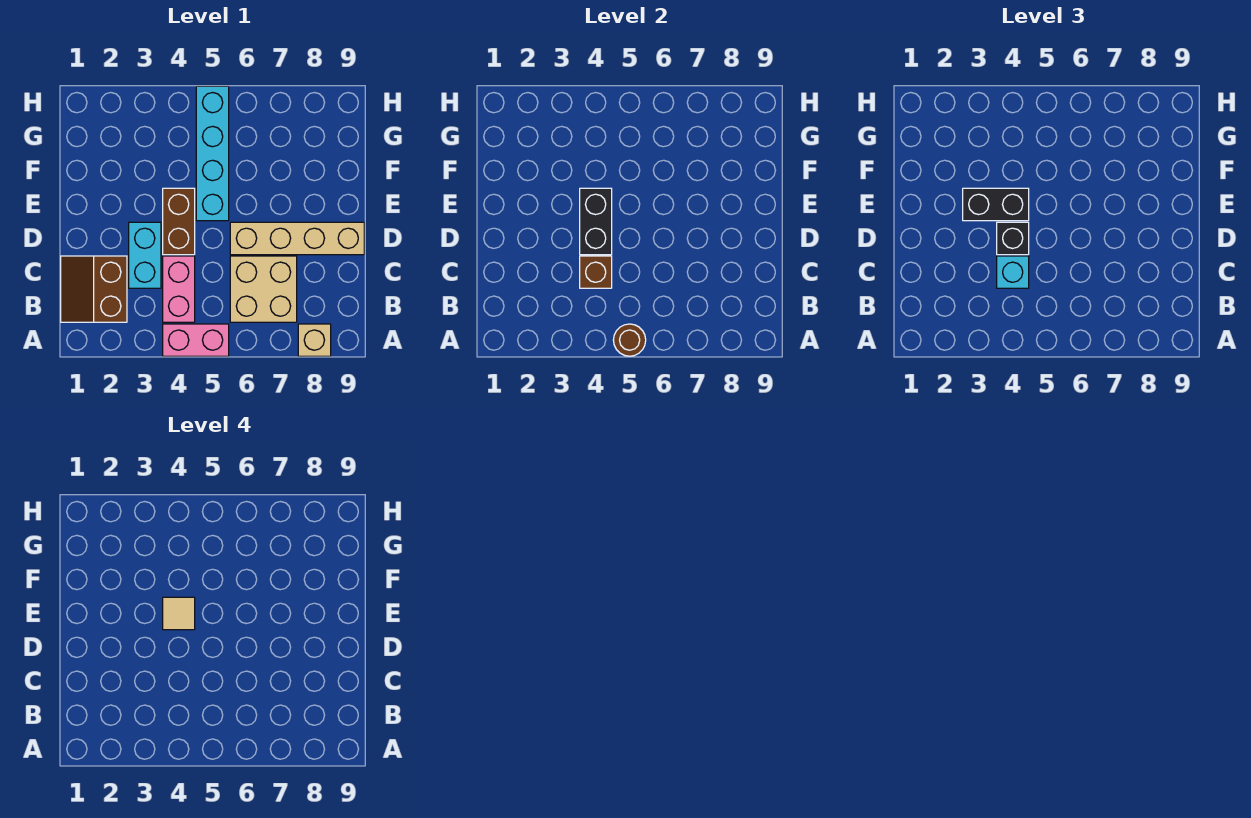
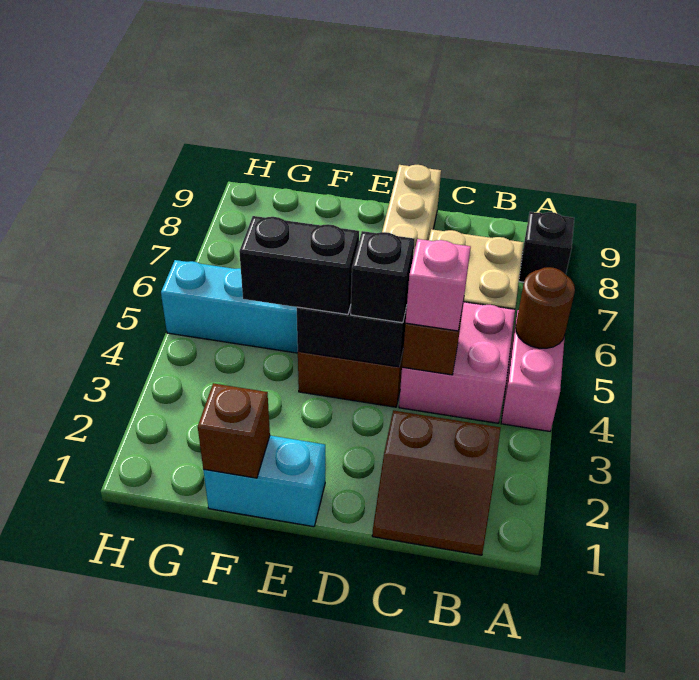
tan brick A8 level 1 -> black brick A8 level 1
pink brick B4:C4 level 1 -> pink brick B4:C5 level 1
cyan brick C3:D3 level 1 -> cyan brick E1:F1 level 1
cyan brick C4 level 3 -> pink brick C4 level 3
black brick E3:E4 level 3 -> black brick E4:F4 level 3
tan tile E4 level 4 -> none
none -> brown brick F1 level 2

